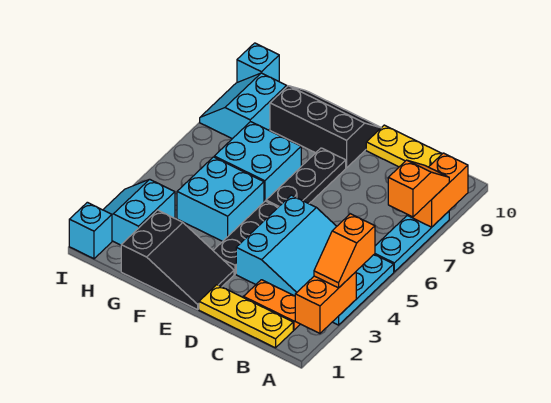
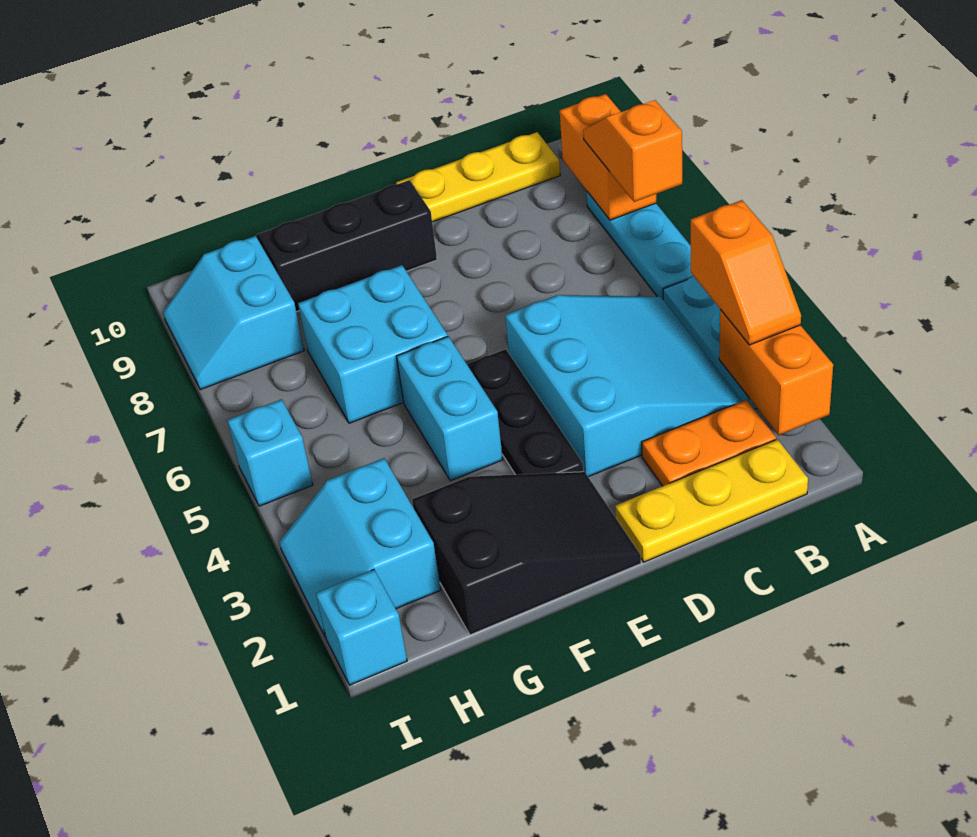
black plate E6:E8 level 1 -> none
cyan brick F4:G5 level 1 -> cyan brick F4:F5 level 1
cyan brick I10 level 1 -> cyan brick I5 level 1

